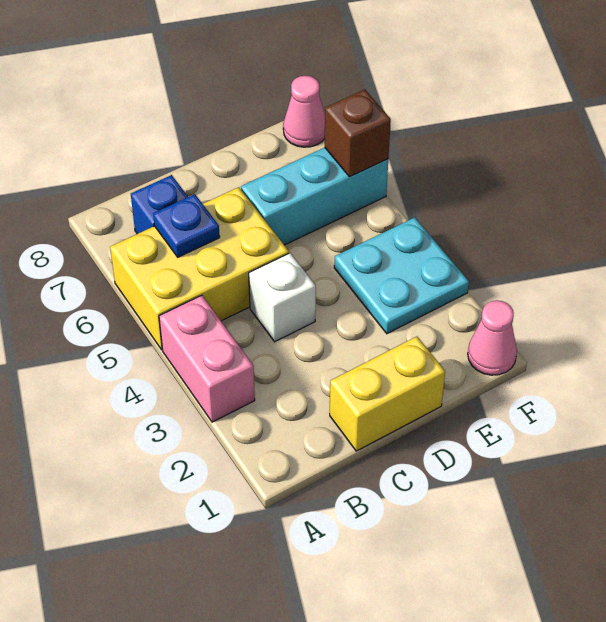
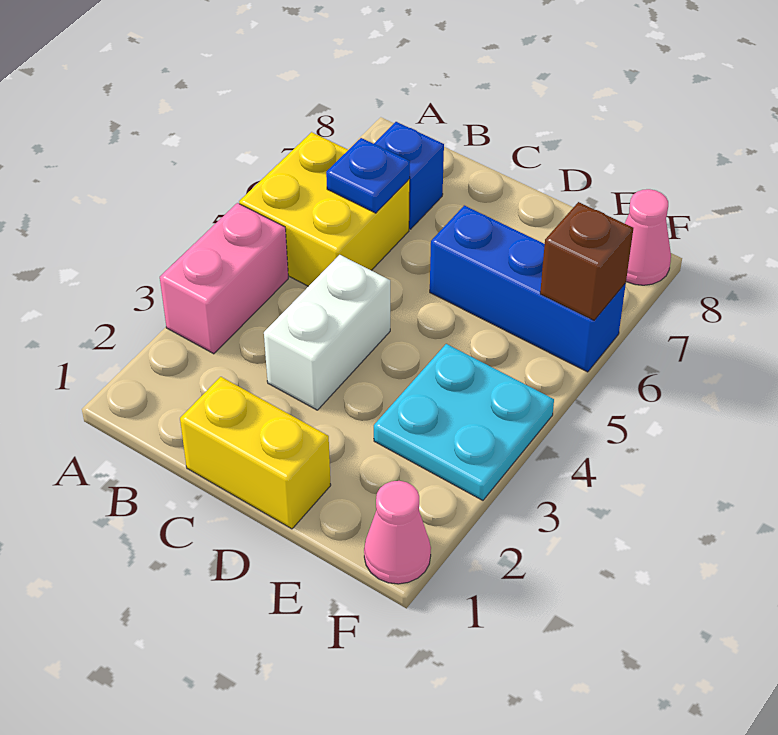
yellow brick A5:C6 level 1 -> yellow brick A5:B6 level 1
white brick C4 level 1 -> white brick C3:C4 level 1
cyan brick D6:F6 level 1 -> blue brick D6:F6 level 1

